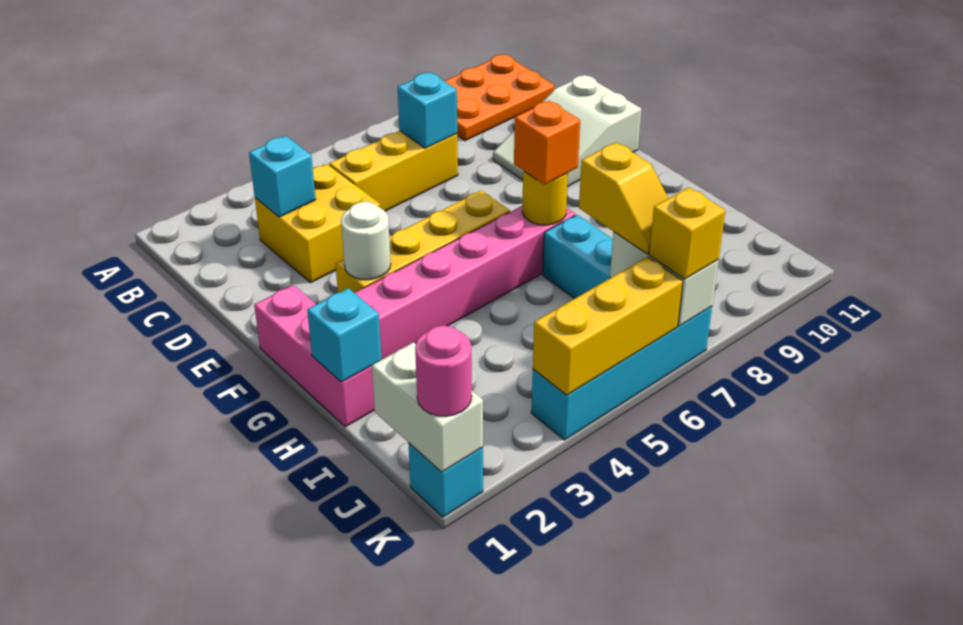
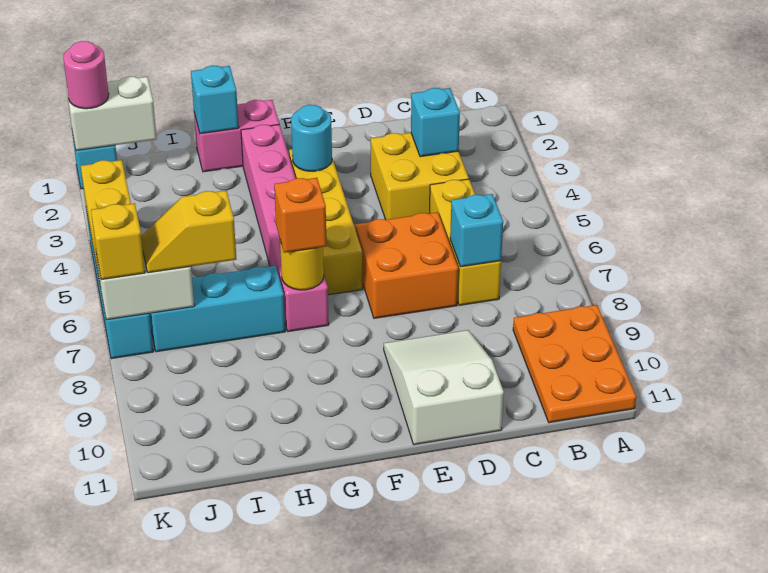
none -> orange brick D6:E7 level 1
pink brick F1:H1 level 1 -> pink brick G1:H1 level 1
white round brick F3 level 2 -> cyan round brick F3 level 2

